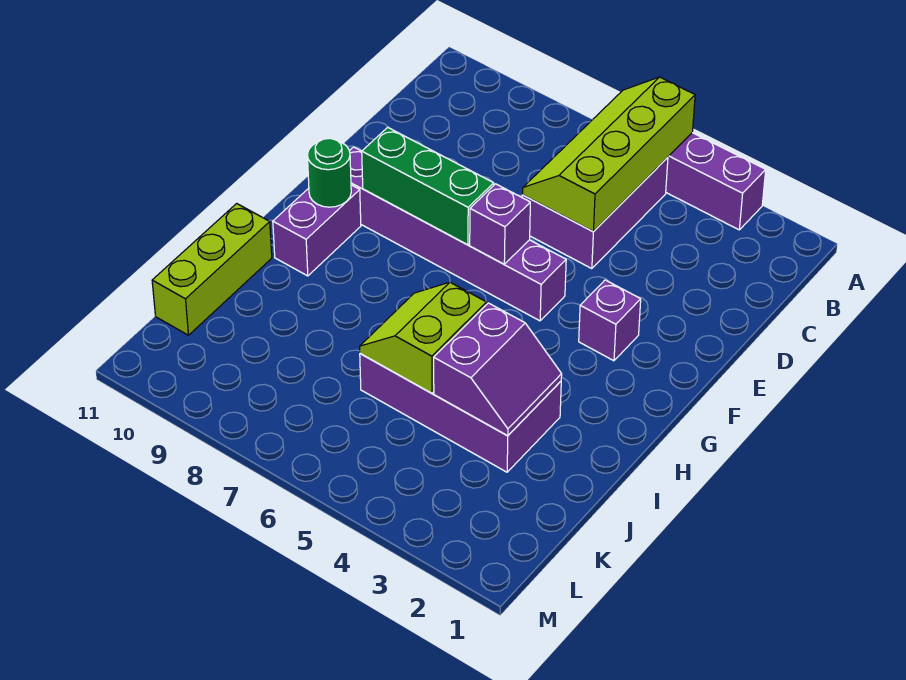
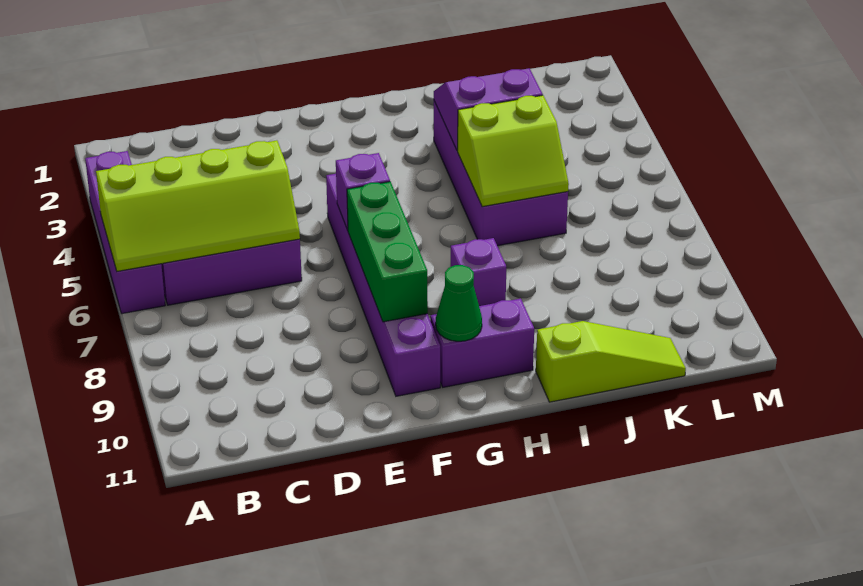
purple brick F3 level 1 -> purple brick H8 level 1
green round brick G10 level 2 -> green cone G10 level 2
lime brick I11:K11 level 1 -> lime slope I11:K11 level 1 top I

